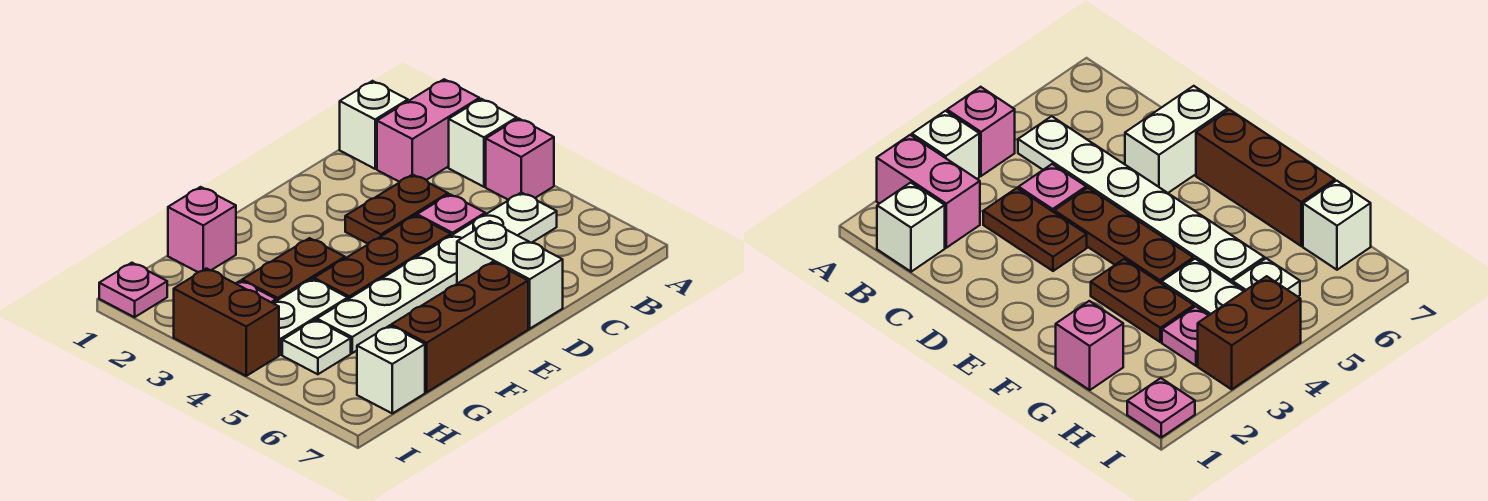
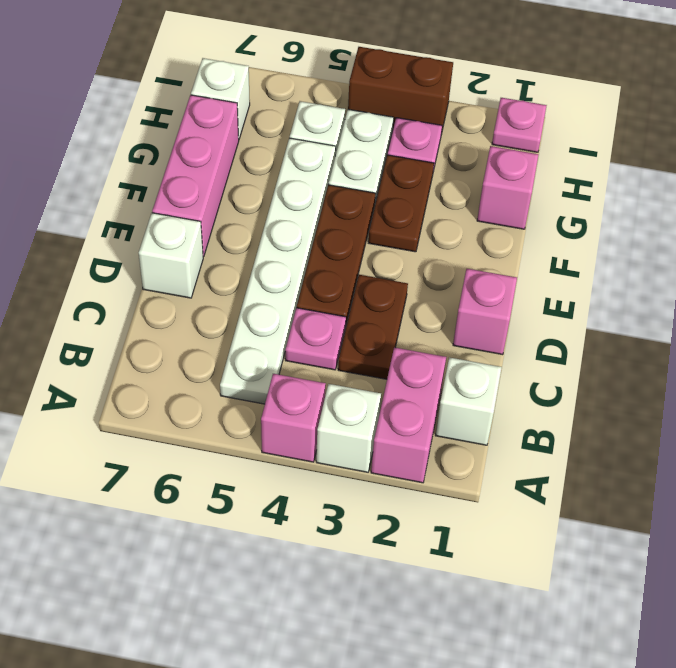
none -> pink brick D1 level 1
white brick D6:D7 level 1 -> white brick D7 level 1
brown brick E7:G7 level 1 -> pink brick E7:G7 level 1

